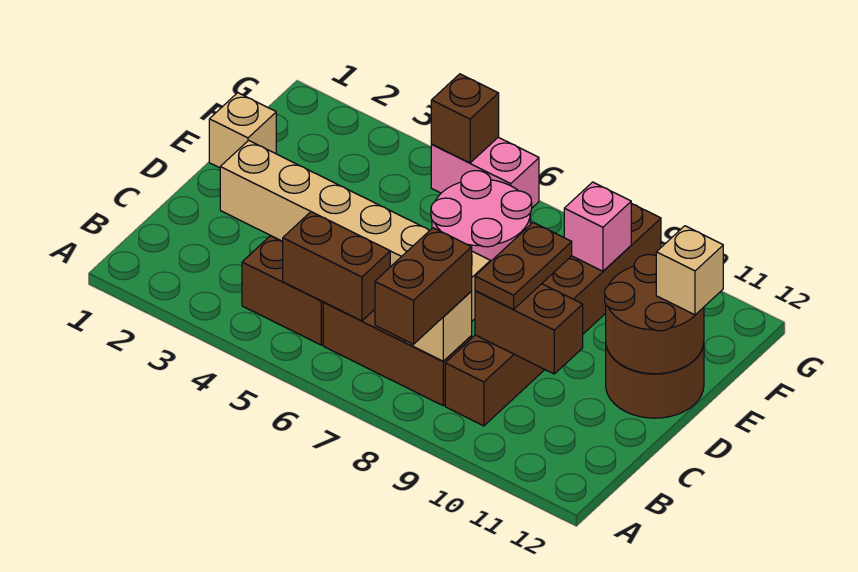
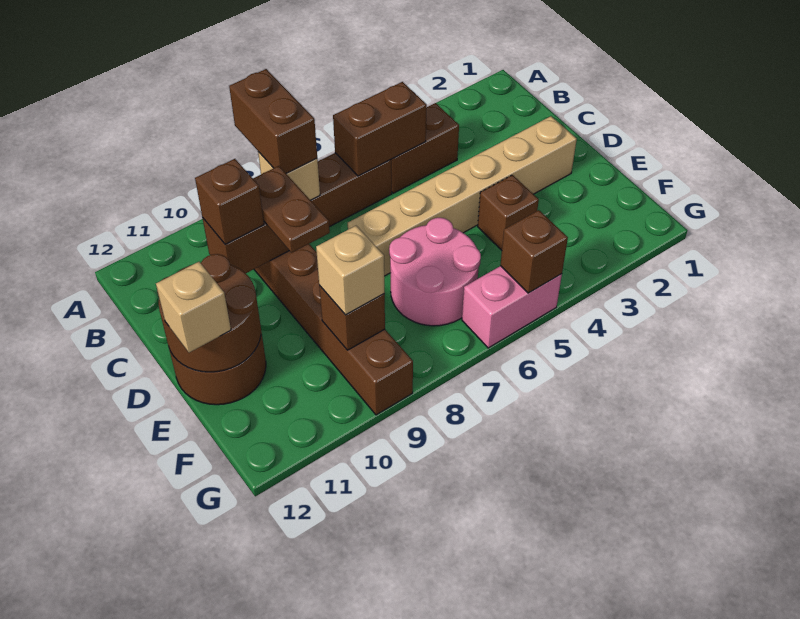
none -> brown brick C10 level 3
tan brick E1 level 1 -> tan brick F9 level 3
none -> brown brick E4 level 1
pink brick F9 level 2 -> brown brick F9 level 2

